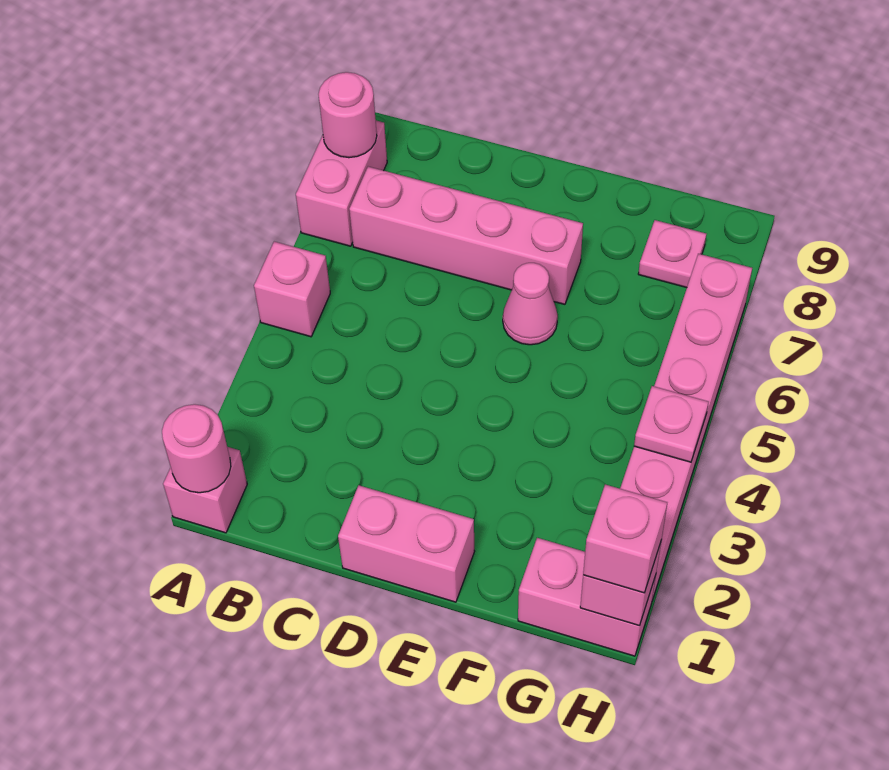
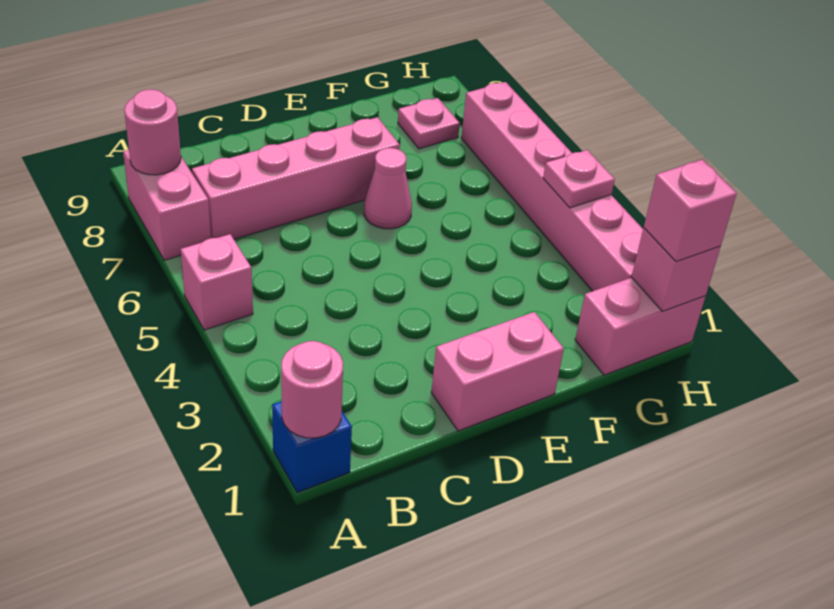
pink brick A1 level 1 -> blue brick A1 level 1

